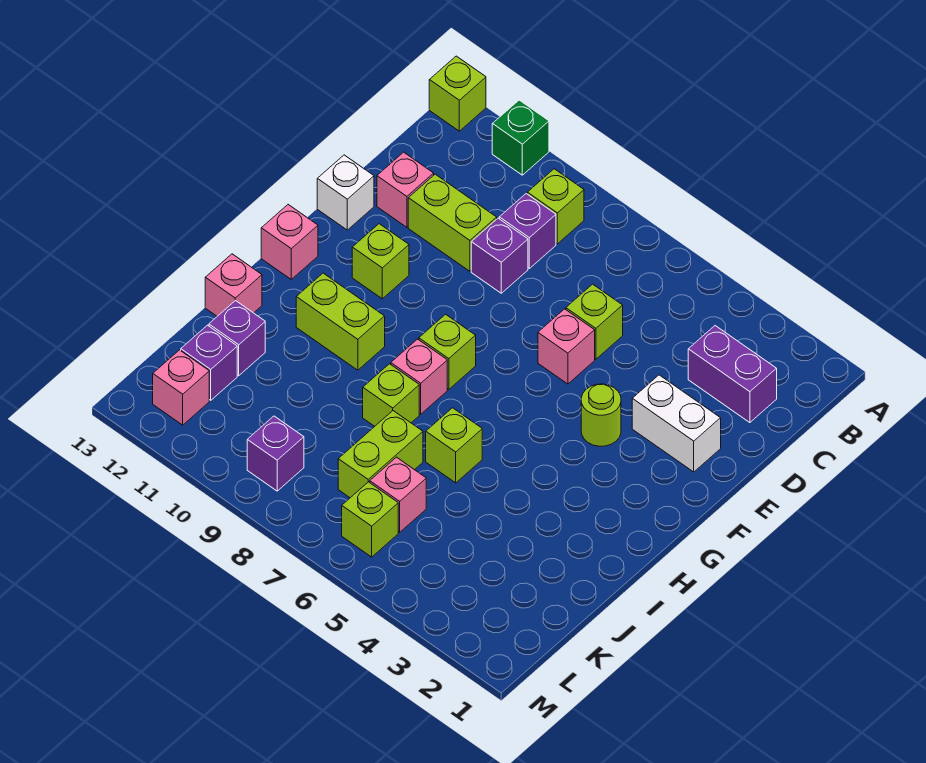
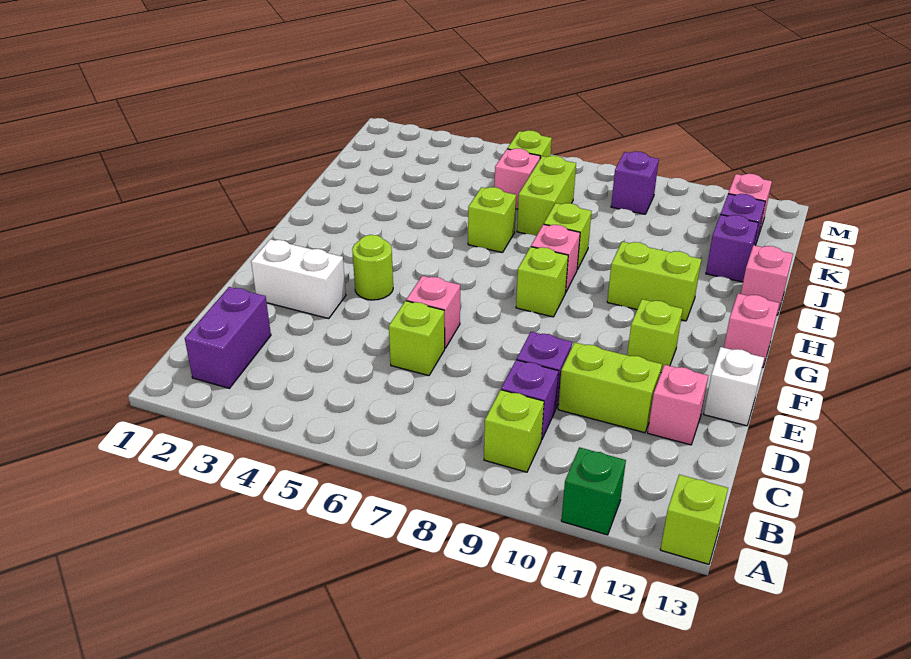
purple brick C2:C3 level 1 -> purple brick B2:C2 level 1

